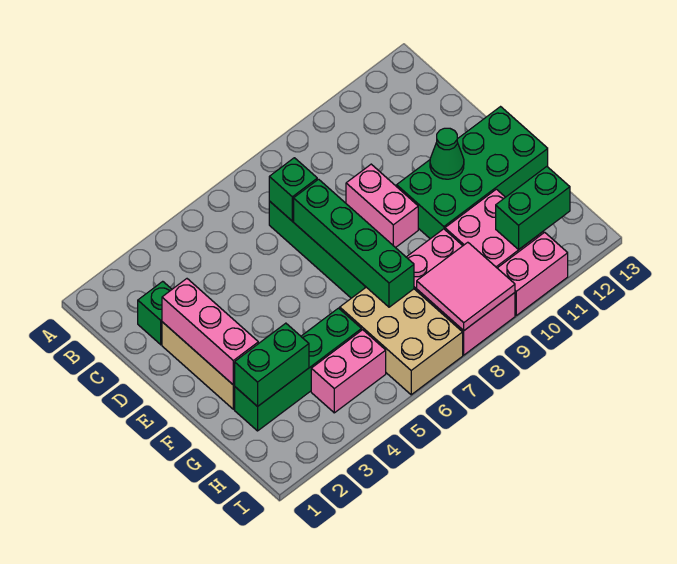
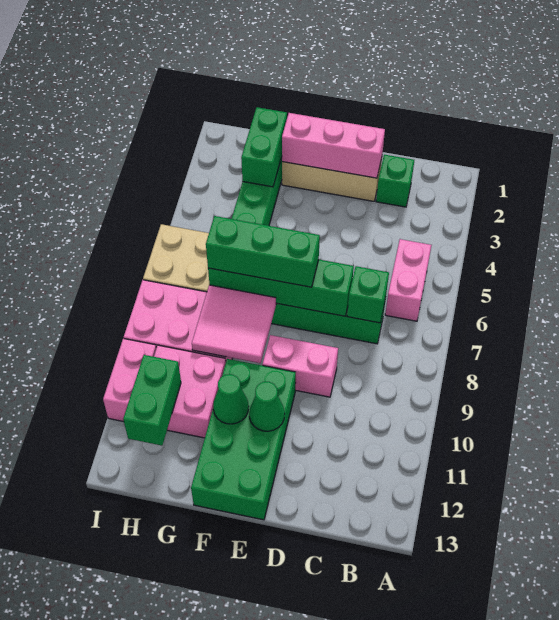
none -> green brick E7:G7 level 3
none -> green cone F11 level 2
pink brick H4:H5 level 1 -> pink brick B5:B6 level 1
pink tile H8:I9 level 2 -> pink tile F8:G9 level 2

